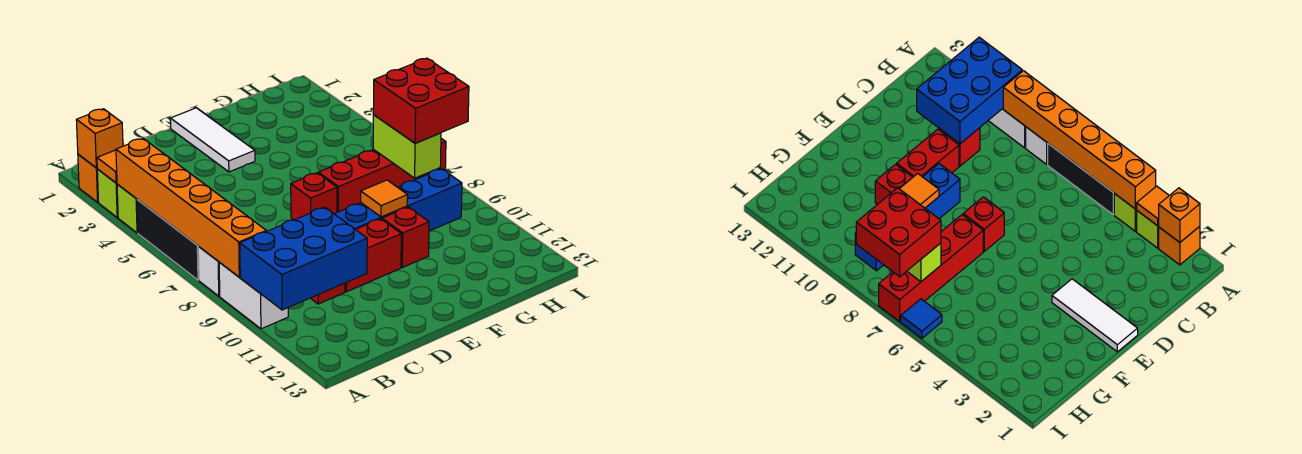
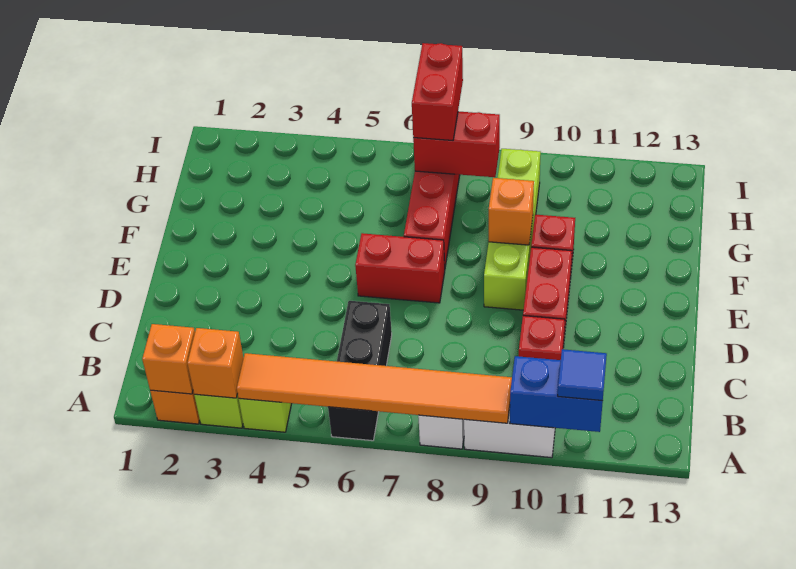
orange tile A3 level 2 -> orange brick A3 level 2
orange brick A4:A9 level 2 -> orange tile A4:A9 level 2
black brick A5:A7 level 1 -> black brick A6:C6 level 1
blue brick A10:C11 level 2 -> blue brick A10:A11 level 2
white tile E1:E3 level 1 -> none
red brick E7 level 1 -> red brick E6:E7 level 1
blue brick E9:H9 level 1 -> lime brick E9:H9 level 1
orange tile F9 level 2 -> orange brick F9 level 2
lime brick H7:H8 level 2 -> red brick H7:H8 level 2
red brick H7:I8 level 3 -> red brick H7:I7 level 3
blue tile I6 level 1 -> blue tile A11 level 3

